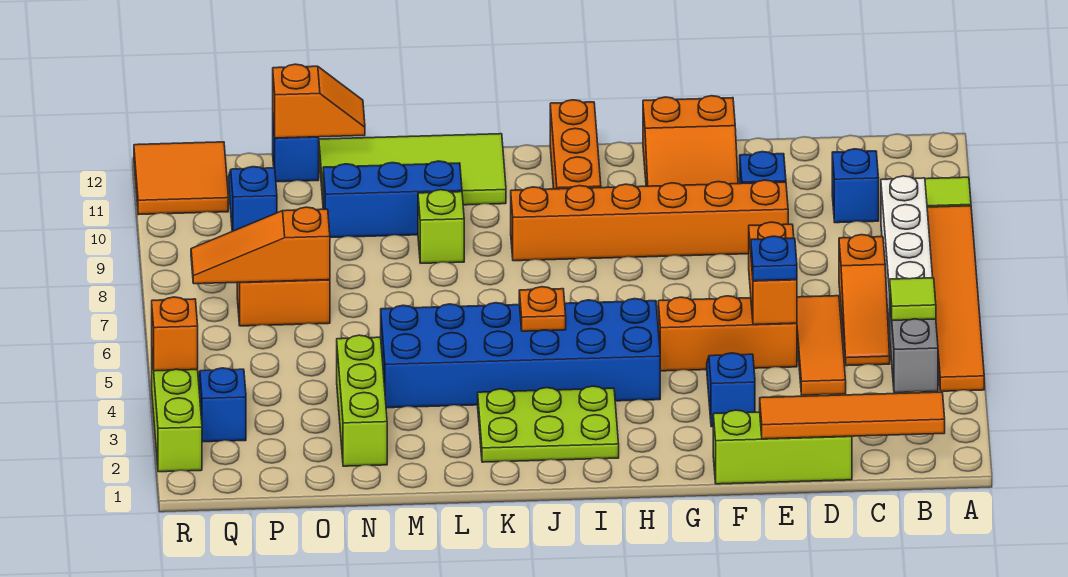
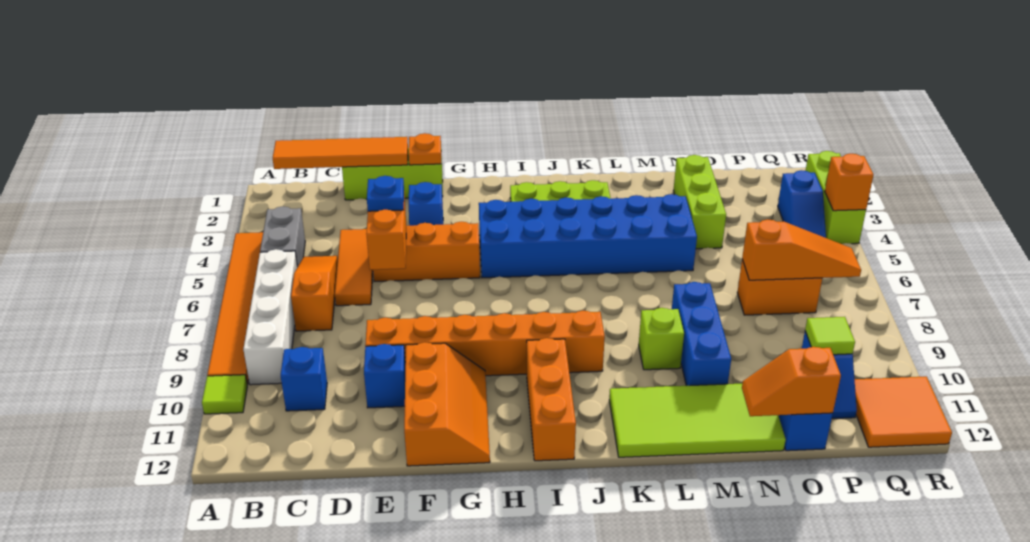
lime tile B5 level 2 -> lime tile P10 level 2
orange slope F10:G12 level 1 top 12 -> orange slope F10:G12 level 1 top F
orange plate J5 level 2 -> orange plate F1 level 2
blue brick L10:N10 level 1 -> blue brick M8:M10 level 1

